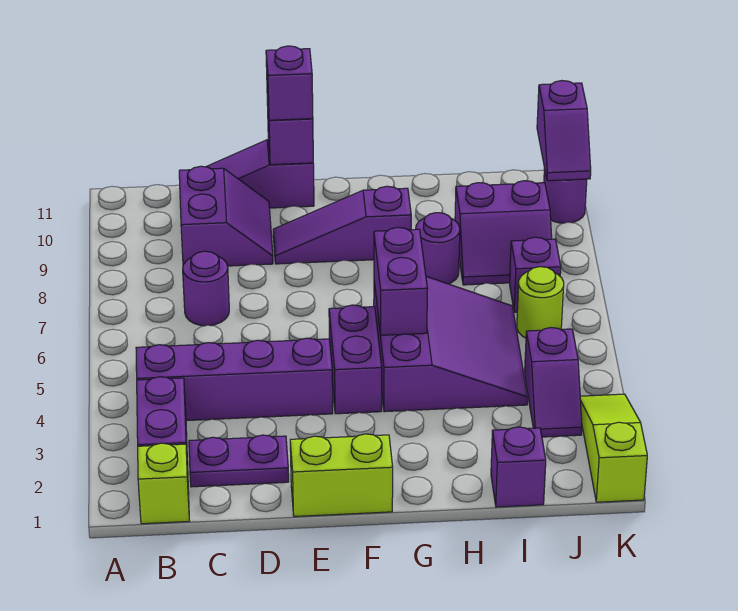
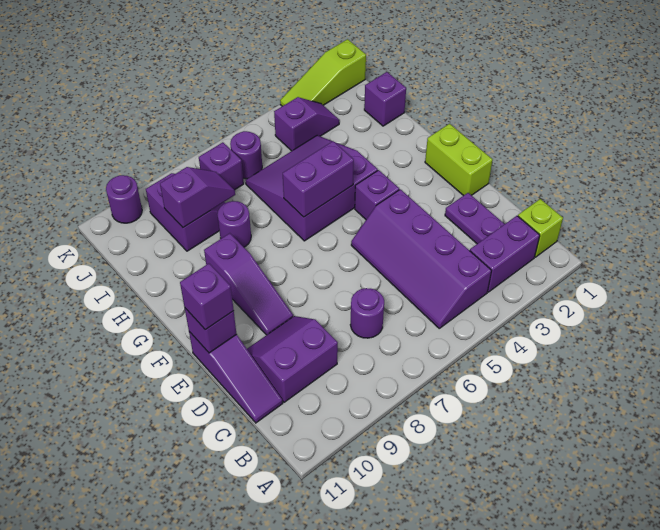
purple brick F4:F5 level 1 -> purple brick F4 level 1
lime round brick J6 level 1 -> purple round brick J6 level 1
purple slope K10:K11 level 2 top 11 -> purple slope I8:I9 level 2 top 9

